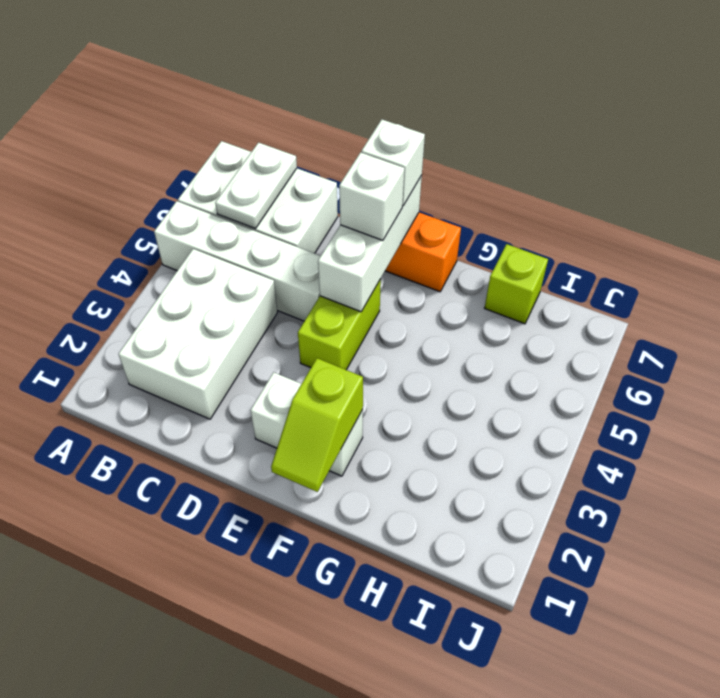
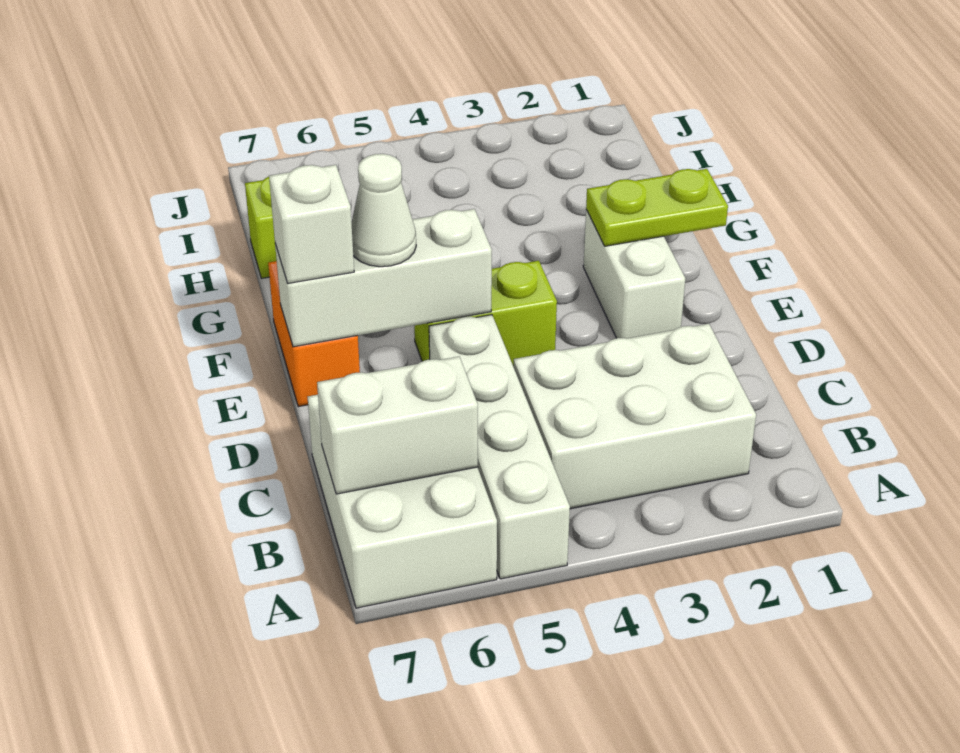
white plate B6:B7 level 2 -> white brick B6:B7 level 2
white brick E6 level 3 -> white cone E6 level 3
lime slope F1:F2 level 2 top 2 -> lime plate F1:F2 level 2

